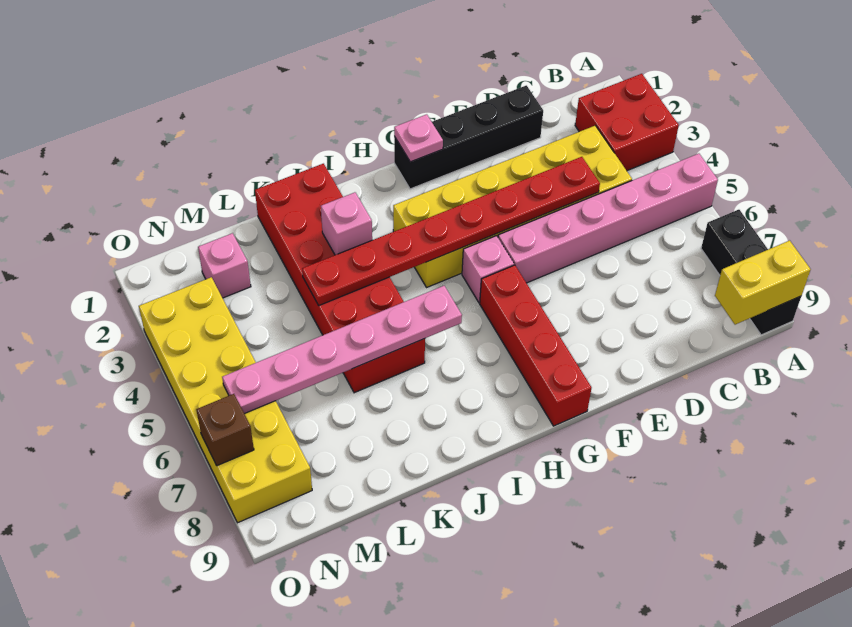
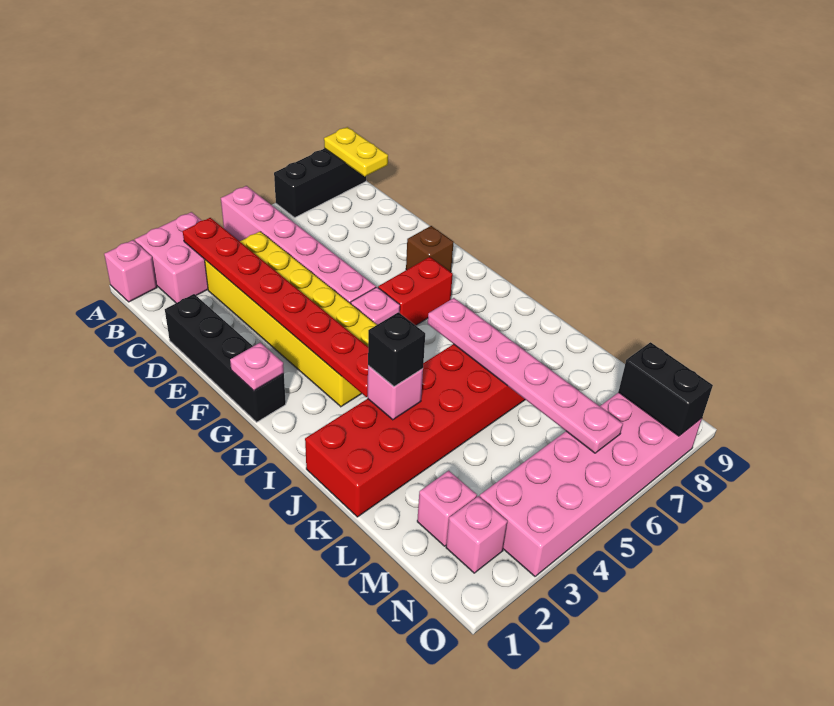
none -> pink brick A1 level 1
red brick A2:B3 level 1 -> pink brick A2:B3 level 1
yellow brick A9:B9 level 2 -> yellow plate A9:B9 level 2
red plate D4:K4 level 2 -> red plate B3:I3 level 2
red brick G6:G9 level 1 -> red brick G6:G7 level 1
none -> black brick J3 level 3
none -> pink brick N2 level 1
yellow brick N3:O8 level 1 -> pink brick N3:O8 level 1
none -> black brick N8:O8 level 2
brown brick O7 level 2 -> brown brick F8 level 1

